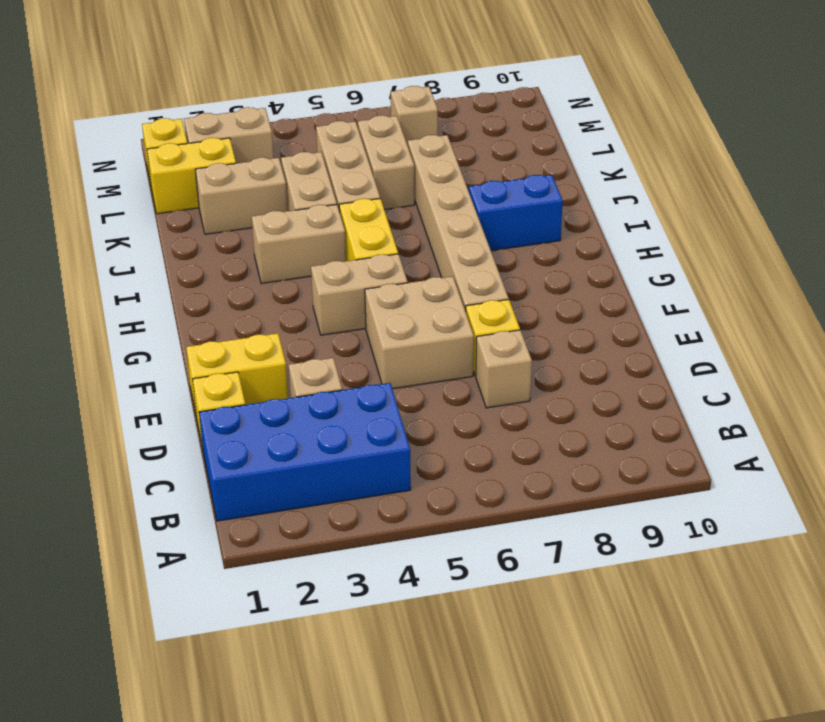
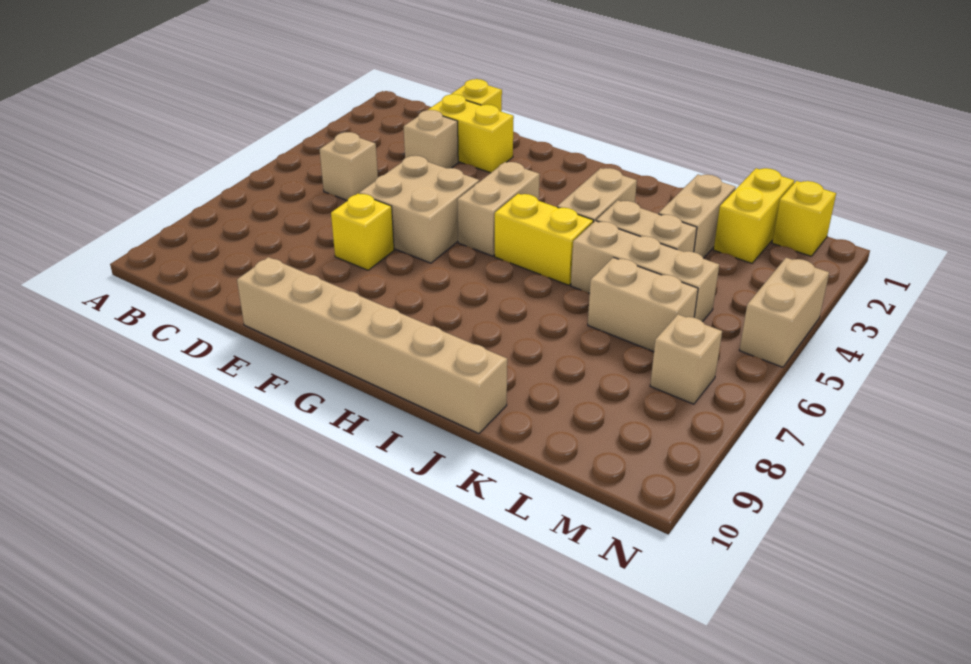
blue brick B1:C4 level 1 -> none
tan brick D7 level 1 -> tan brick C5 level 1
yellow brick E1:E2 level 1 -> yellow brick D2:E2 level 1
tan brick F7:K7 level 1 -> tan brick E10:J10 level 1
blue brick I8:I9 level 1 -> none
tan brick M2:M3 level 1 -> tan brick N4:N5 level 1

